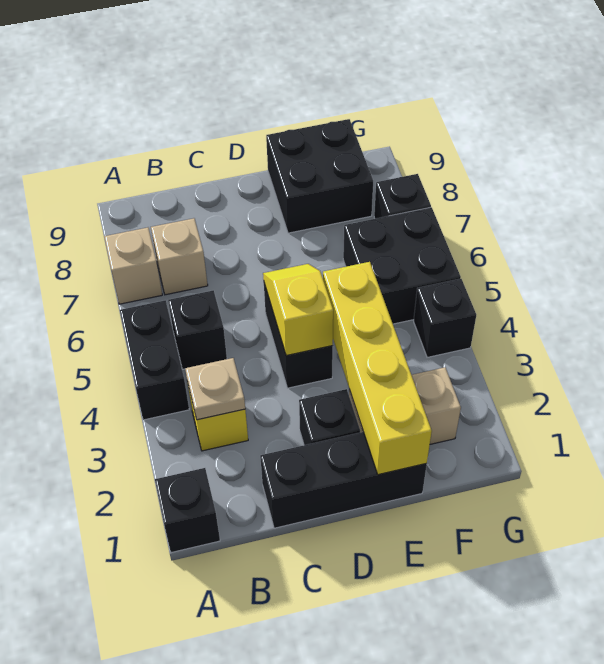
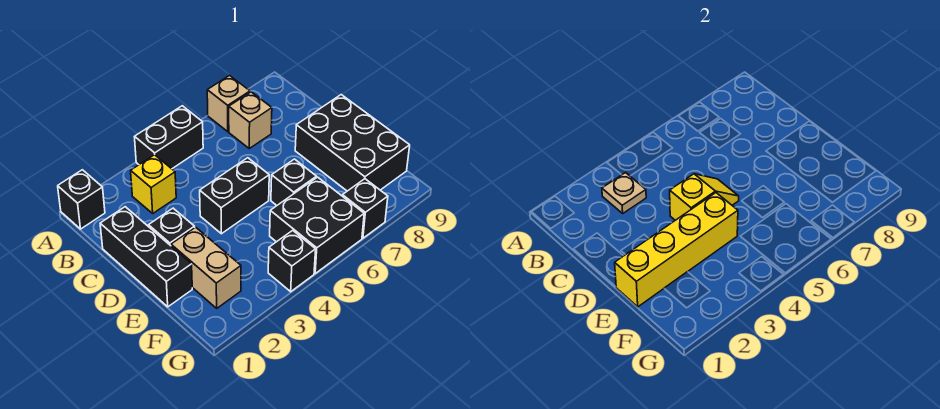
black brick B5 level 1 -> black brick E6 level 1
black brick E8:F9 level 1 -> black brick D8:F9 level 1

